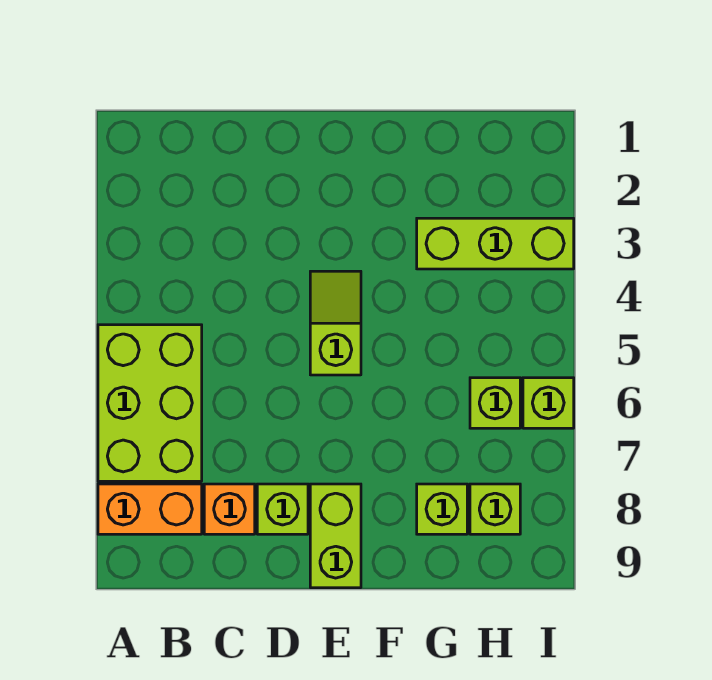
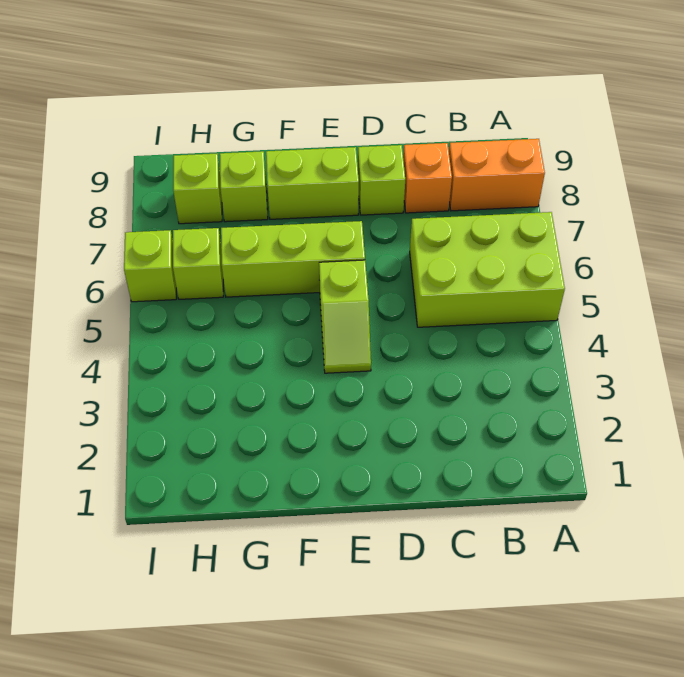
lime brick A5:B7 level 1 -> lime brick A5:C6 level 1
lime brick E8:E9 level 1 -> lime brick E8:F8 level 1
lime brick G3:I3 level 1 -> lime brick E6:G6 level 1

